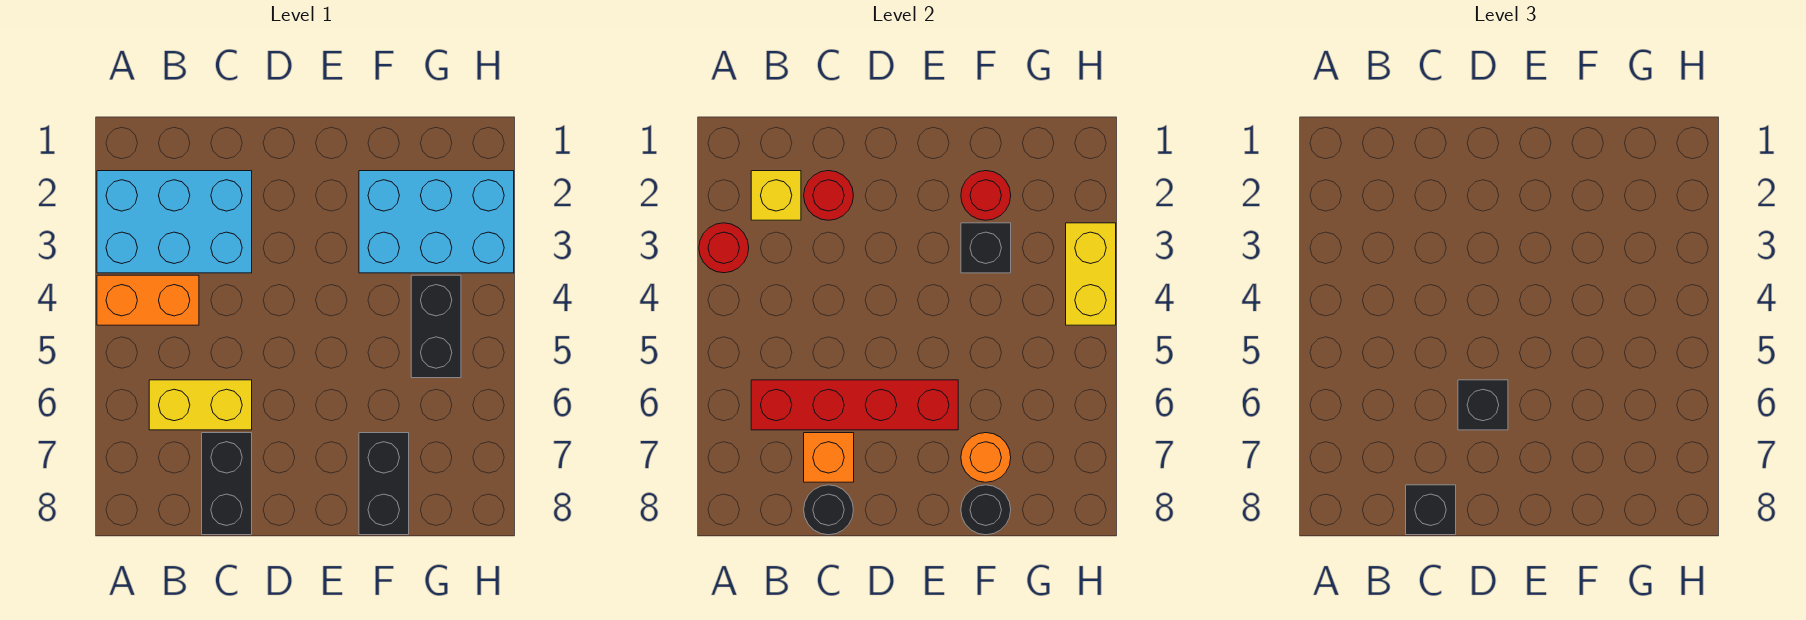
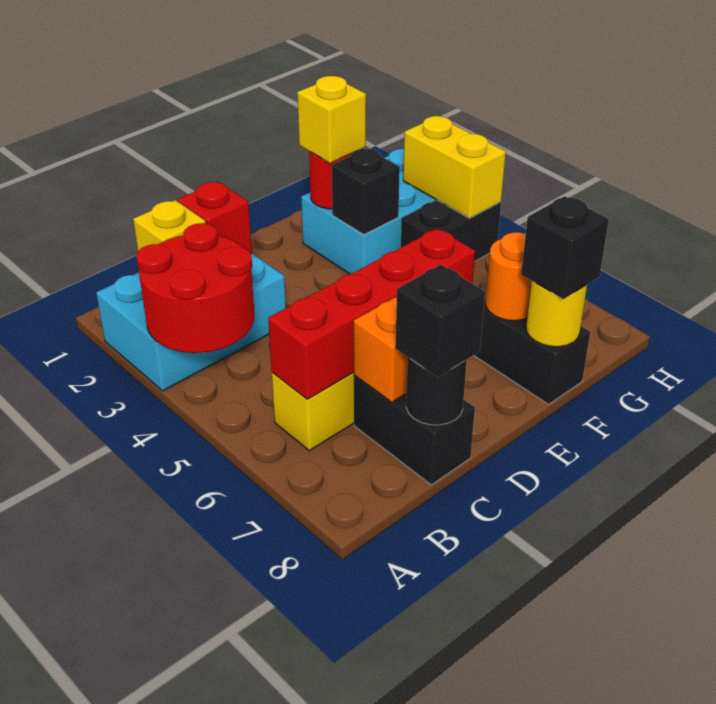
red round brick A3 level 2 -> red round brick A3:B4 level 2
orange brick A4:B4 level 1 -> none
red round brick C2 level 2 -> red brick C2 level 2
black brick D6 level 3 -> black brick F8 level 3
none -> yellow brick F2 level 3
black round brick F8 level 2 -> yellow round brick F8 level 2
black brick G4:G5 level 1 -> black brick G4:H4 level 1

